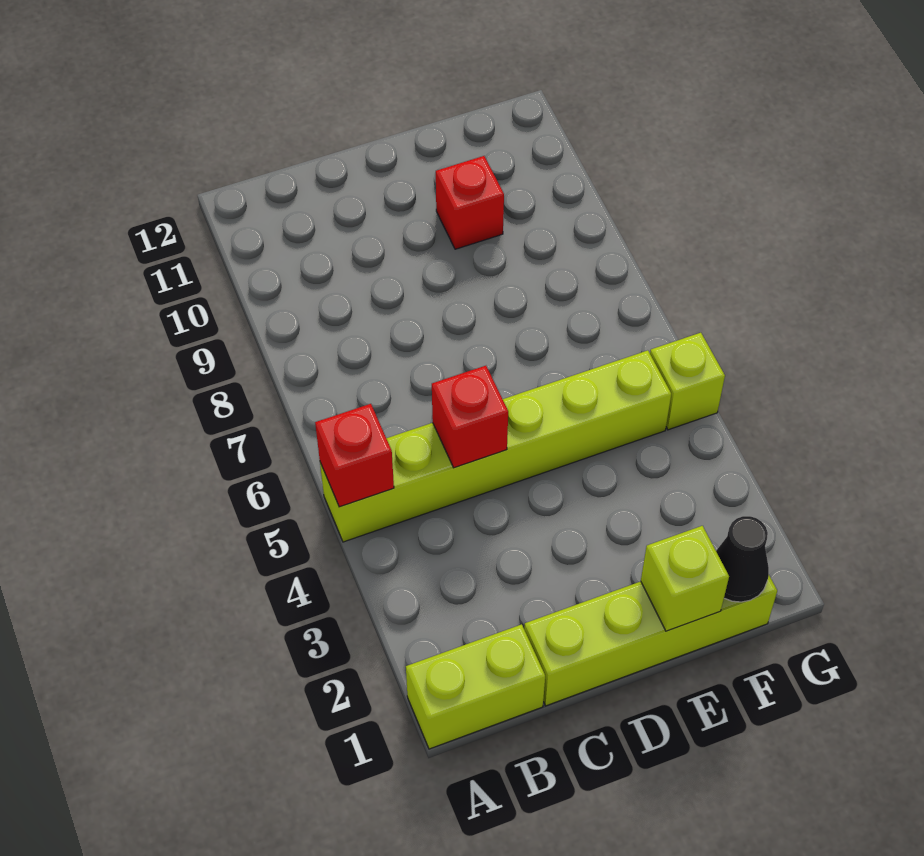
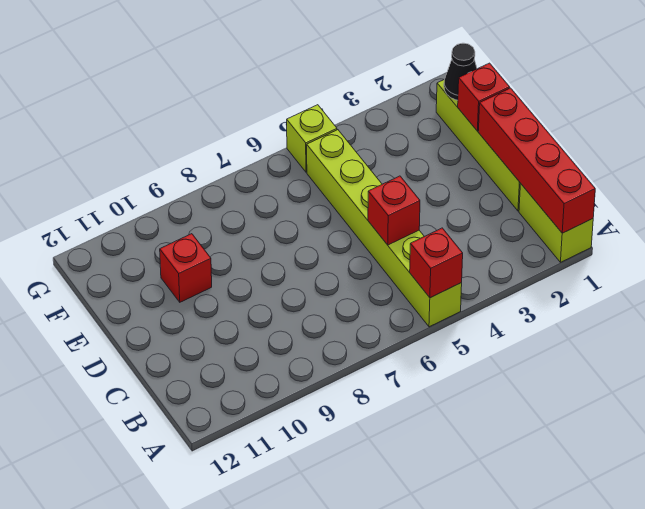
none -> red brick A1:D1 level 2
lime brick E1 level 2 -> red brick E1 level 2

